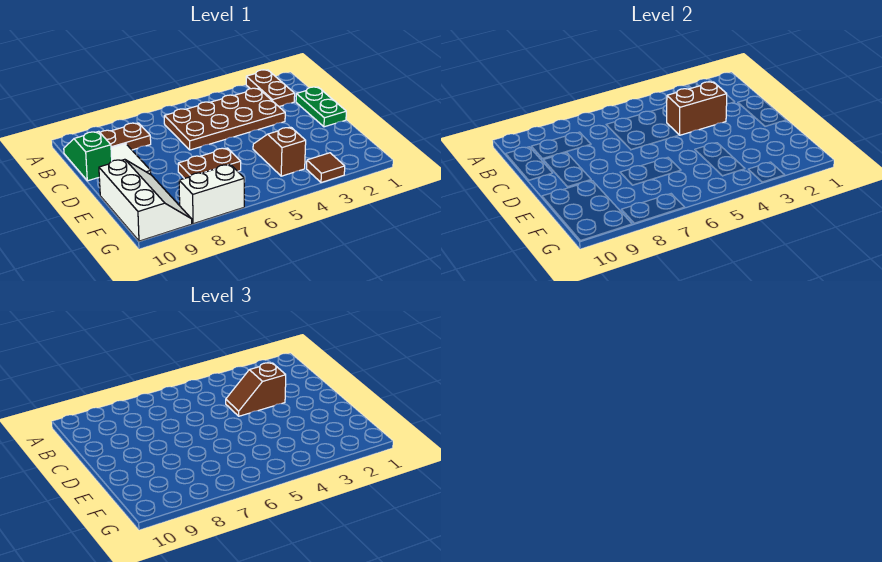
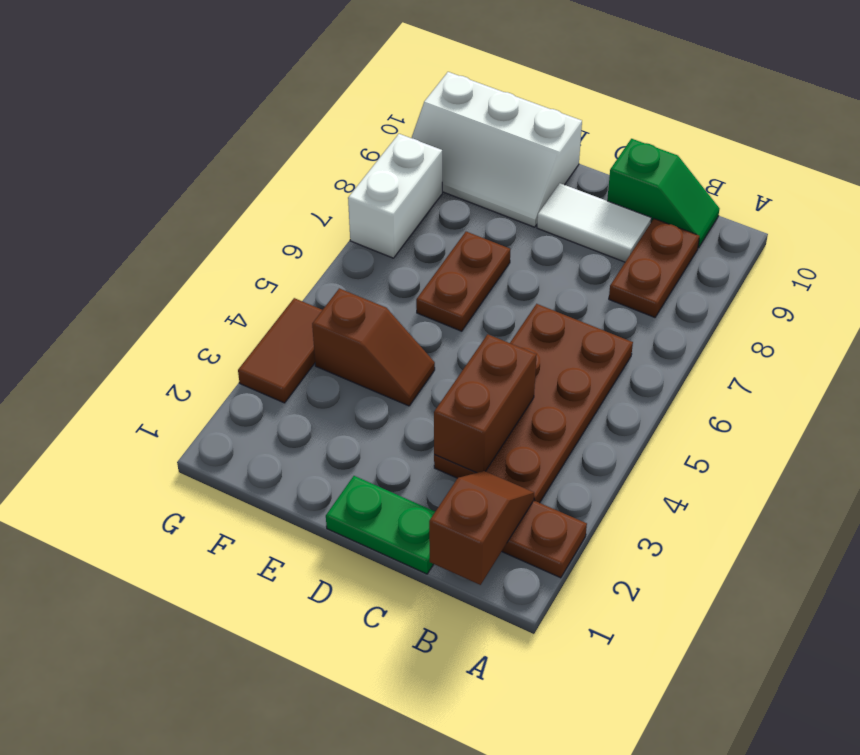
brown slope C3:C4 level 3 top 3 -> brown slope B1:B2 level 2 top 1
brown tile G3 level 1 -> brown tile G3:G4 level 1

